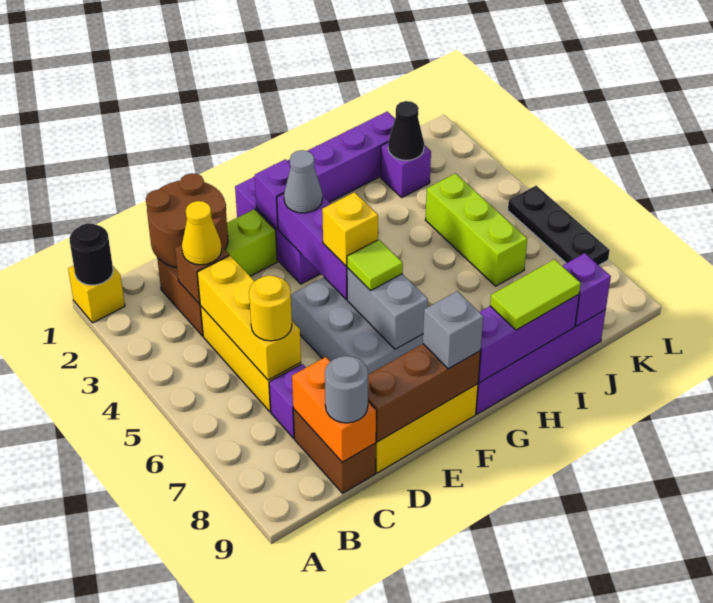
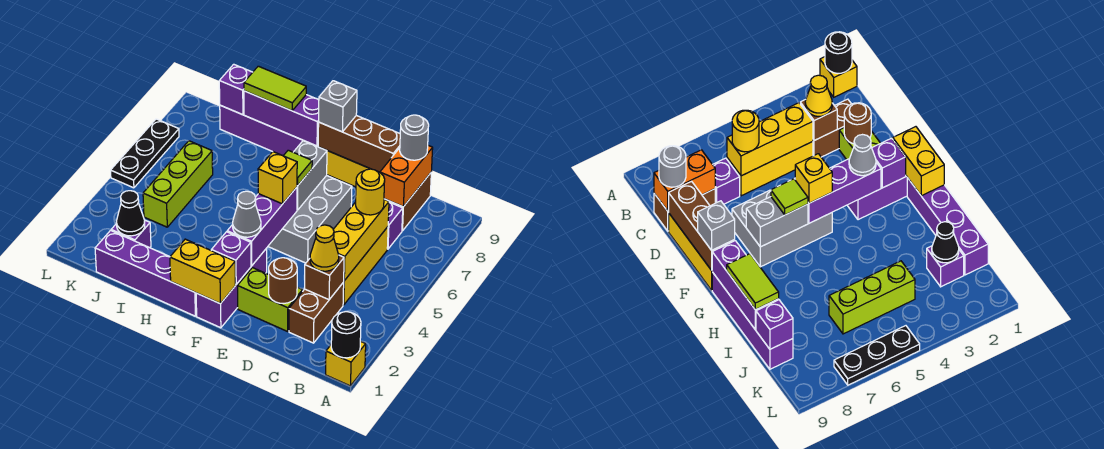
brown round brick C1:D2 level 2 -> brown round brick D2 level 2
none -> yellow brick F1:G1 level 2

